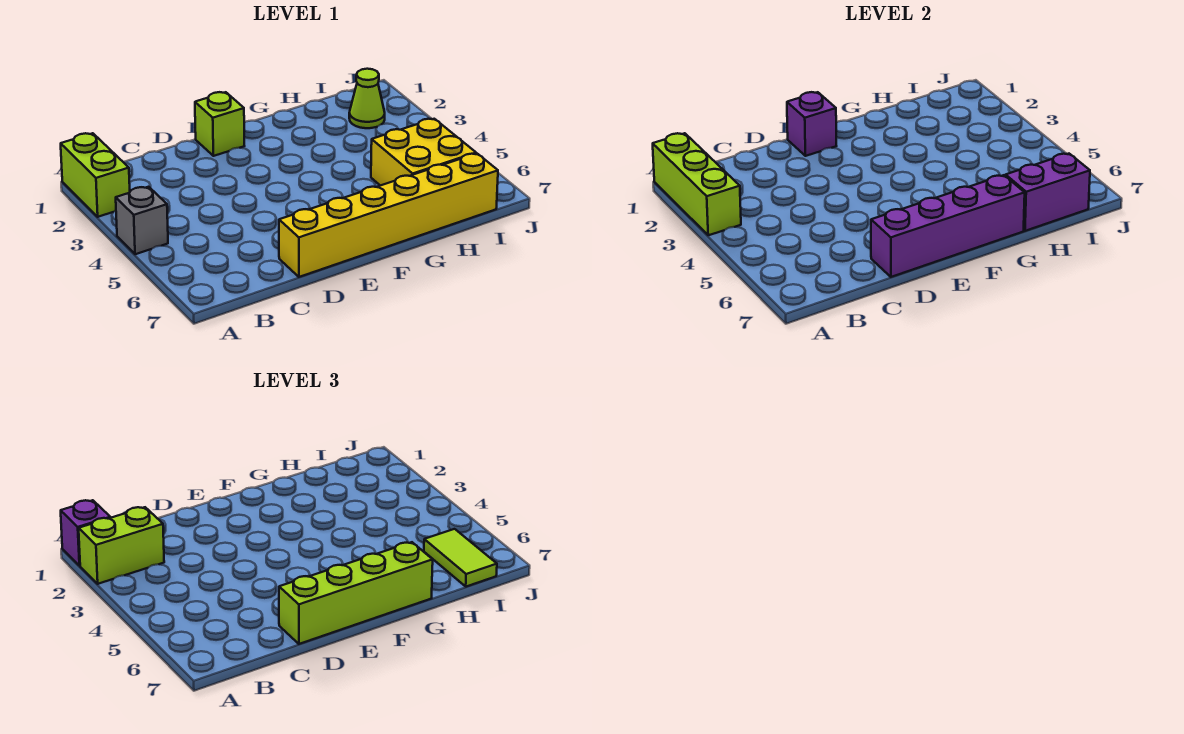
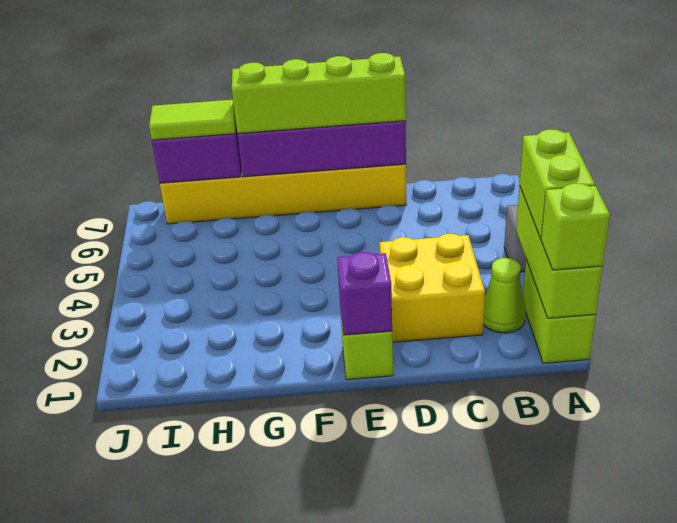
purple brick A1 level 3 -> lime brick A1 level 3
lime brick A2:B2 level 3 -> lime brick A2:A3 level 3
yellow brick H5:I6 level 1 -> yellow brick C2:D3 level 1
lime cone I2 level 1 -> lime cone B2 level 1
lime tile I6:I7 level 3 -> lime tile H7:I7 level 3

